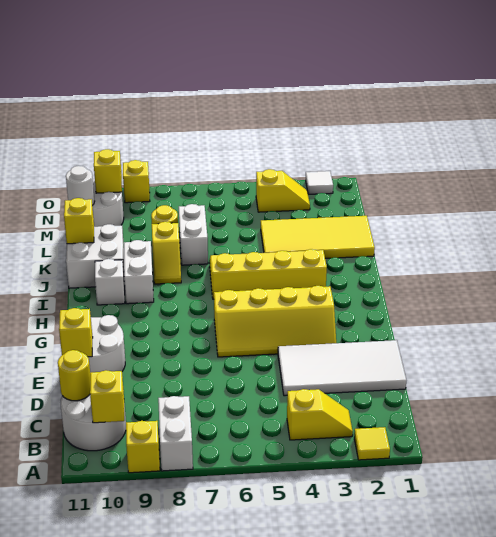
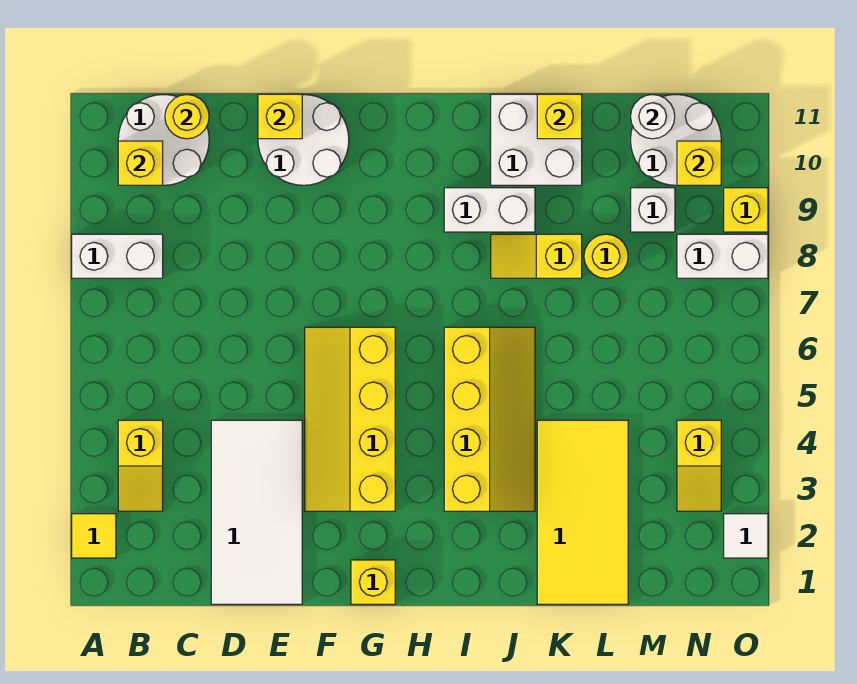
yellow brick A9 level 1 -> yellow brick G1 level 1
white brick I10 level 1 -> white brick M9 level 1
white brick K7:L7 level 1 -> white brick N8:O8 level 1

